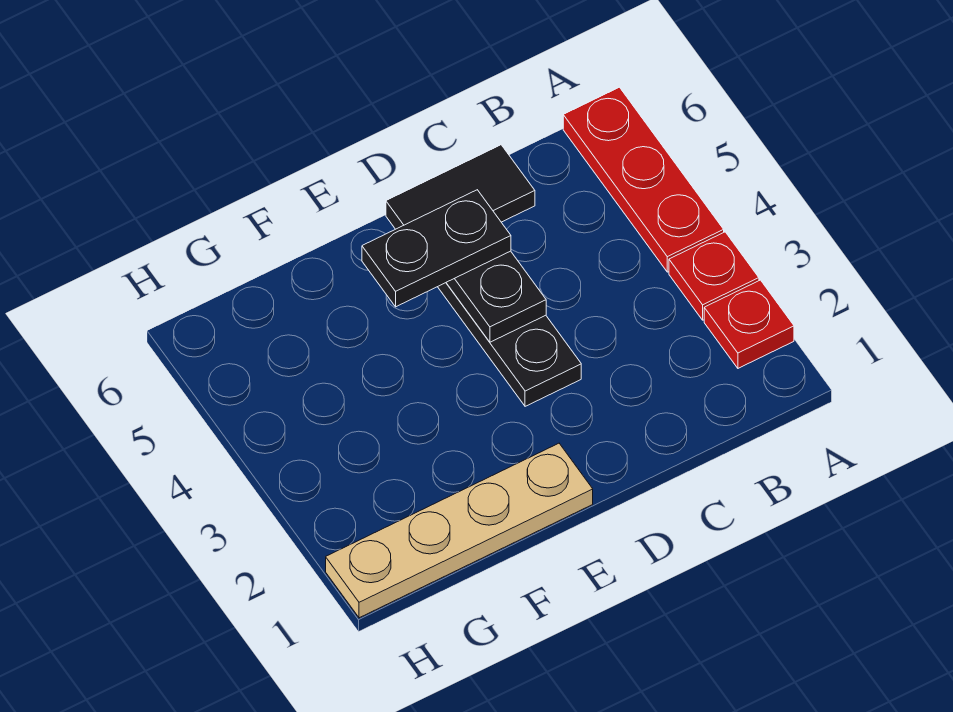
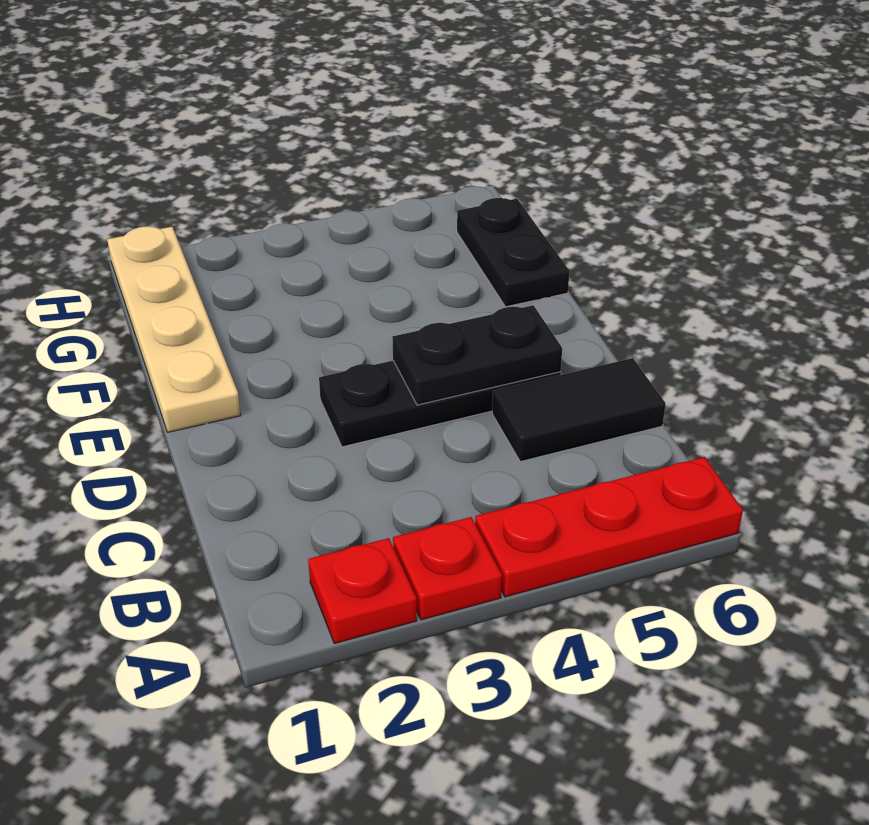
black tile C6:D6 level 1 -> black tile C5:C6 level 1
black plate D5:E5 level 3 -> black plate F6:G6 level 1

